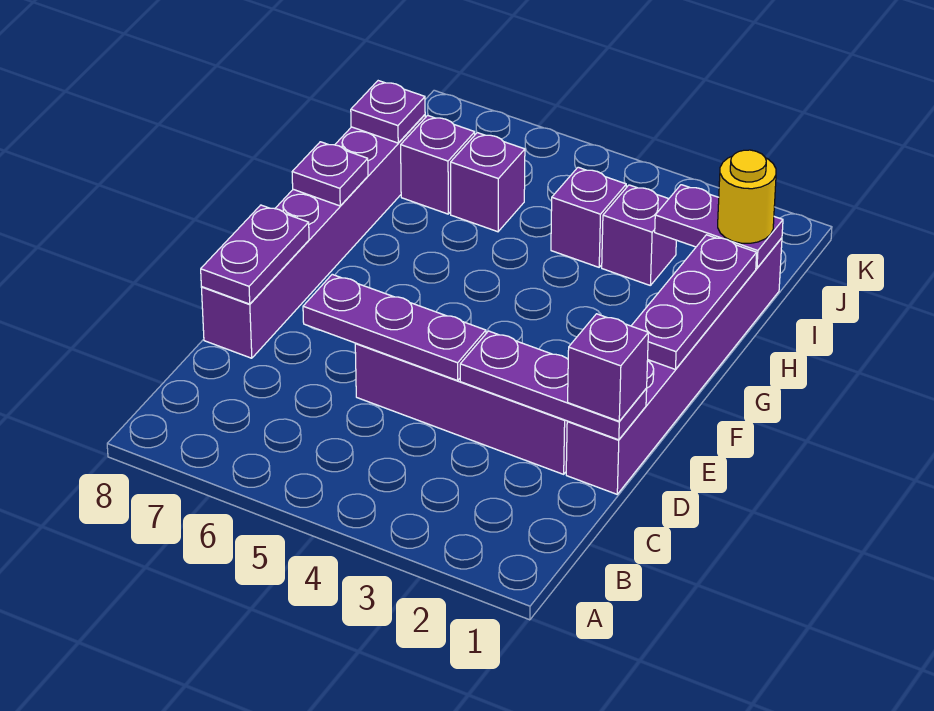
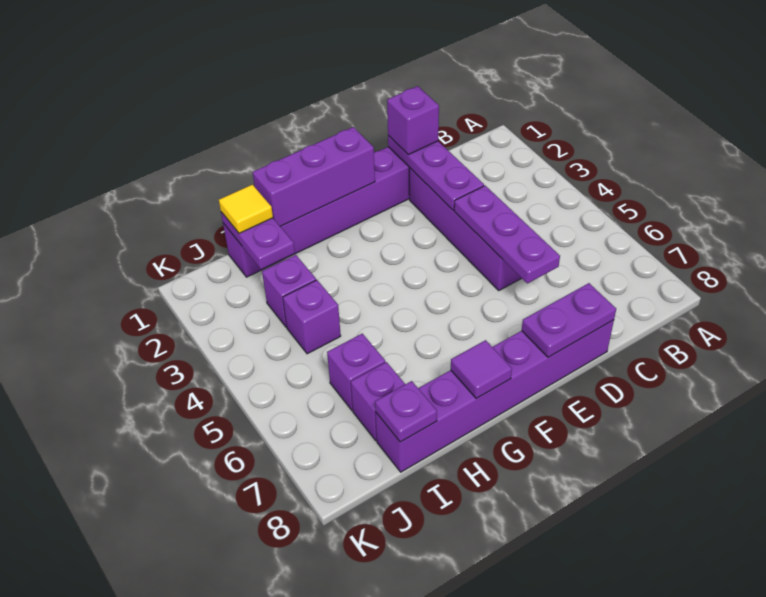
purple plate F1:H1 level 2 -> purple brick F1:H1 level 2
purple plate G8 level 2 -> purple tile G8 level 2
yellow round brick I1 level 3 -> yellow tile I1 level 3

